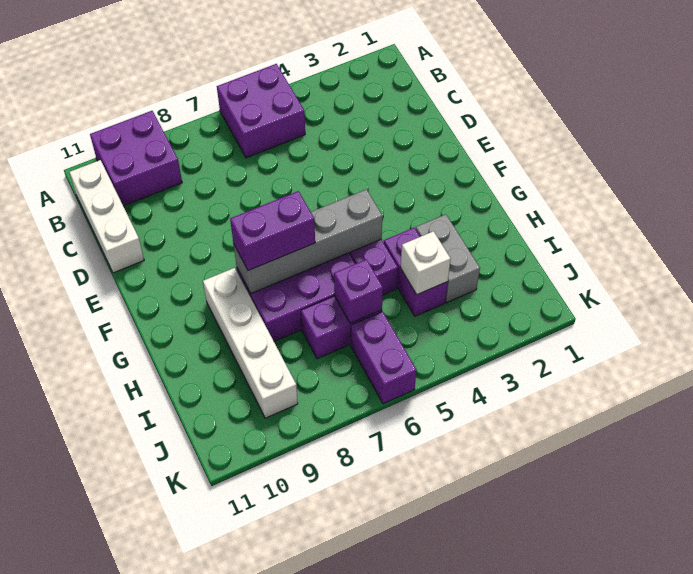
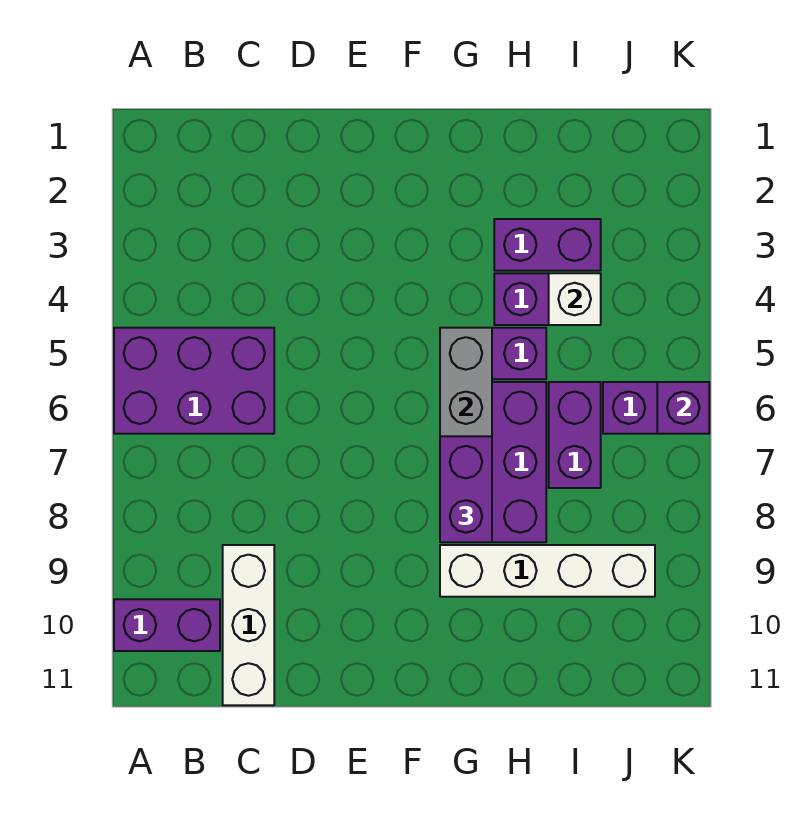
purple brick A5:B6 level 1 -> purple brick A5:C6 level 1
purple brick A9:B10 level 1 -> purple brick A10:B10 level 1
white brick B11:D11 level 1 -> white brick C9:C11 level 1
grey brick H3:I3 level 1 -> purple brick H3:I3 level 1
purple brick I6 level 2 -> purple brick K6 level 2

